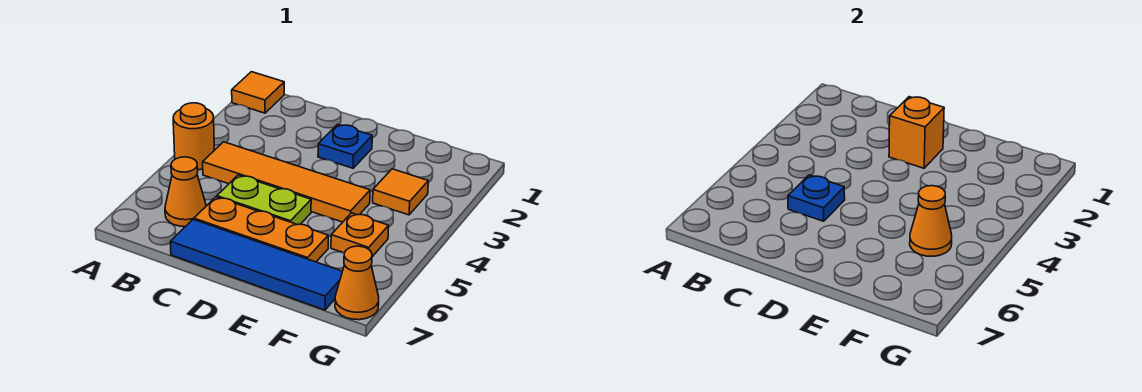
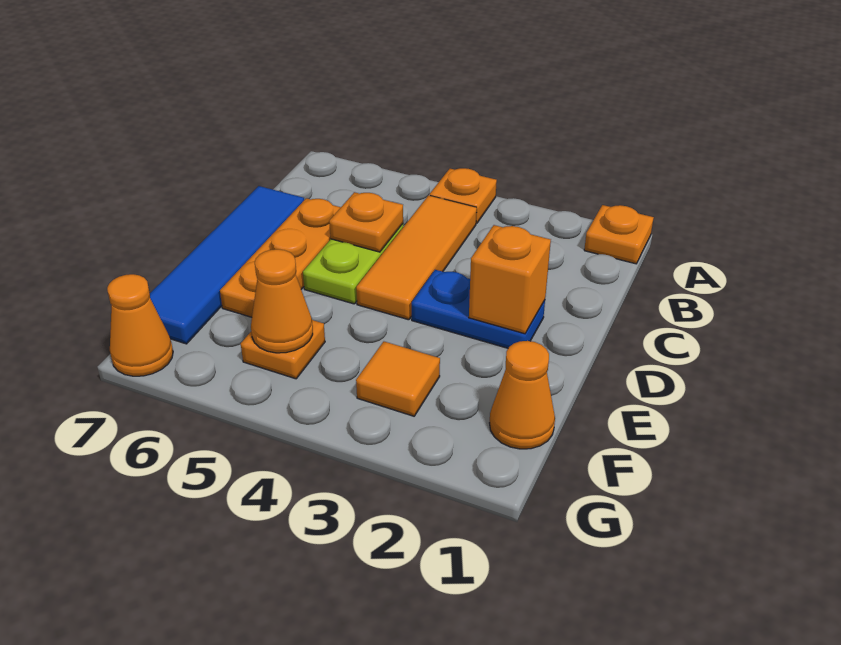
orange tile A1 level 1 -> orange plate A1 level 1
orange round brick A4 level 1 -> orange plate A4 level 1
orange tile B4:E4 level 1 -> orange tile B4:D4 level 1
orange cone B6 level 1 -> orange cone F1 level 1
blue plate C5 level 2 -> orange plate C5 level 2
blue plate D2 level 1 -> blue plate D2:D3 level 1

